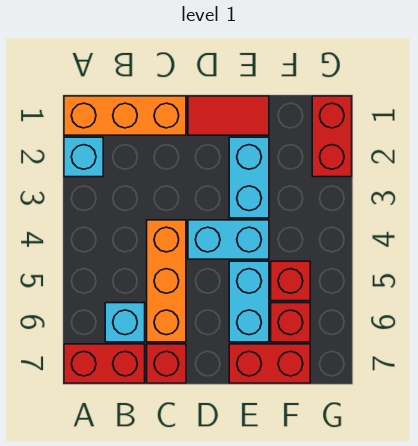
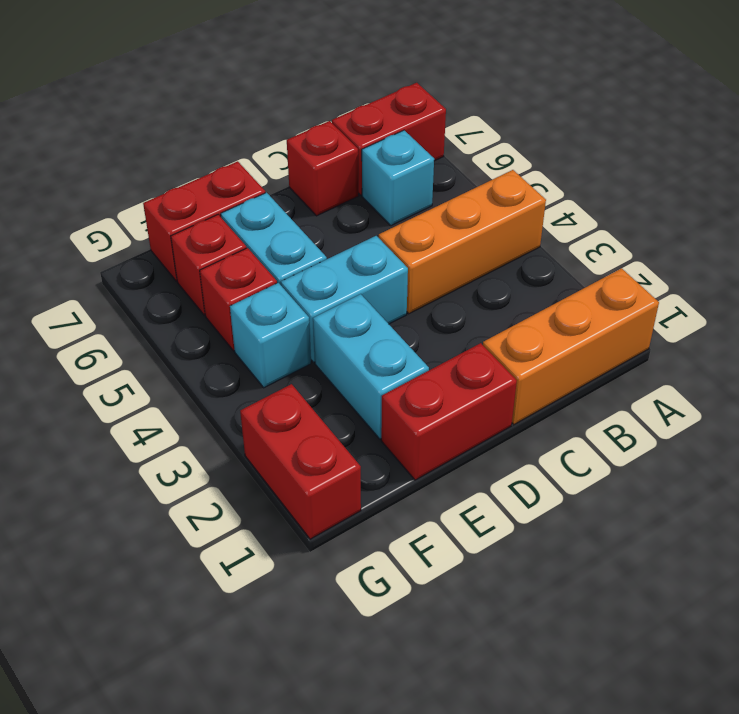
cyan brick A2 level 1 -> cyan brick F4 level 1
orange brick C4:C6 level 1 -> orange brick A4:C4 level 1
red tile D1:E1 level 1 -> red brick D1:E1 level 1

